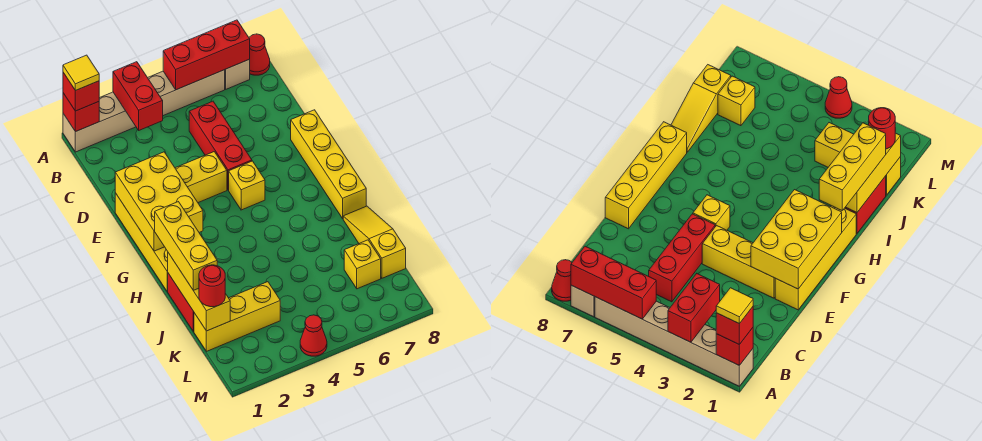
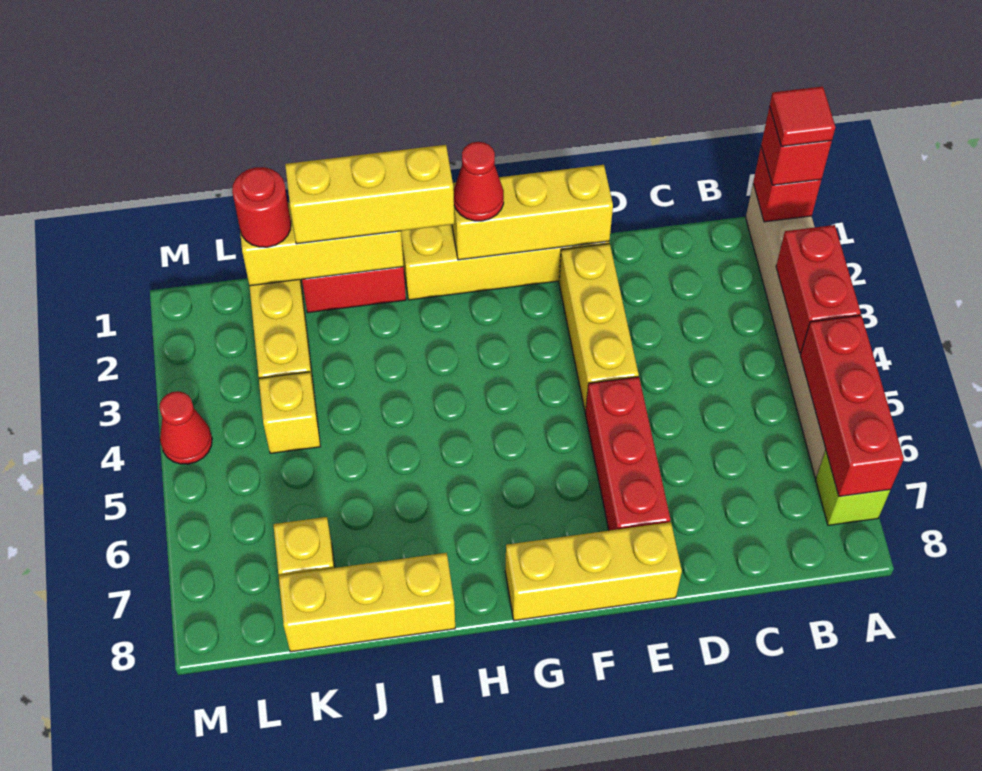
yellow tile A1 level 4 -> red tile A1 level 4
red brick A3:B3 level 2 -> red brick A3:A4 level 2
tan brick A7 level 1 -> lime brick A7 level 1
red cone A8 level 1 -> red cone G1 level 3
red brick C5:E5 level 1 -> red brick E5:E7 level 1
yellow brick E1:G2 level 2 -> yellow brick E1:G1 level 2
yellow brick E8:H8 level 1 -> yellow brick E8:G8 level 1
yellow brick F5 level 1 -> yellow brick K4 level 1
yellow slope I8:K8 level 1 top K -> yellow brick I8:K8 level 1

